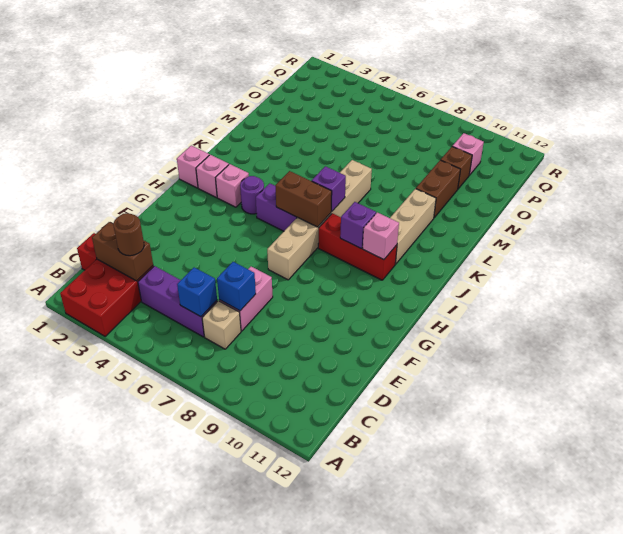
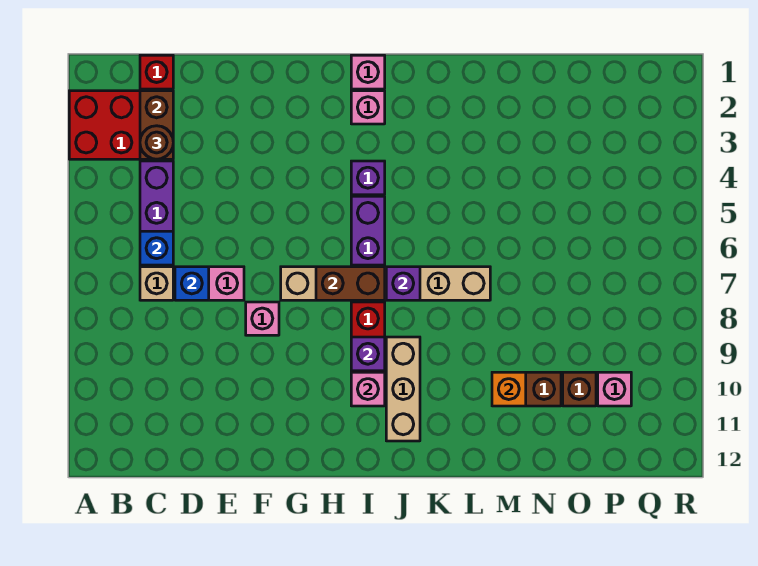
pink brick I3 level 1 -> pink brick F8 level 1
purple round brick I4 level 1 -> purple brick I4 level 1
brown brick I6:I7 level 2 -> brown brick H7:I7 level 2
tan brick J10:L10 level 1 -> tan brick J9:J11 level 1
none -> orange brick M10 level 2

